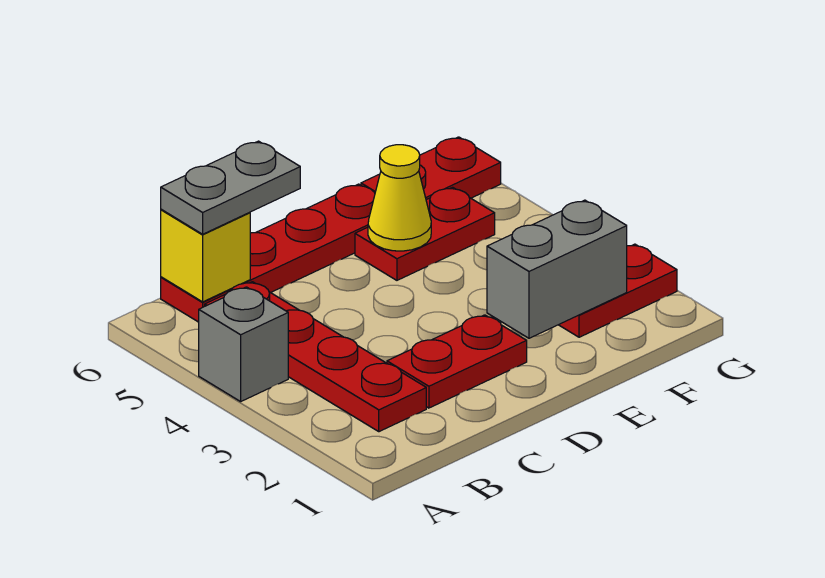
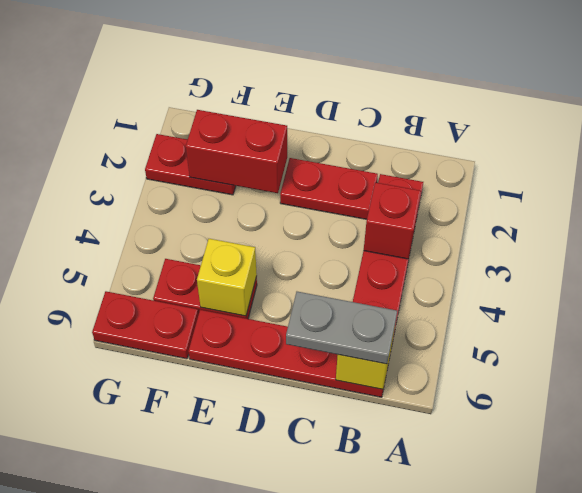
grey brick A4 level 1 -> none
none -> red brick B3 level 2
grey brick E2:F2 level 2 -> red brick E2:F2 level 2
yellow cone E5 level 2 -> yellow brick E5 level 2

